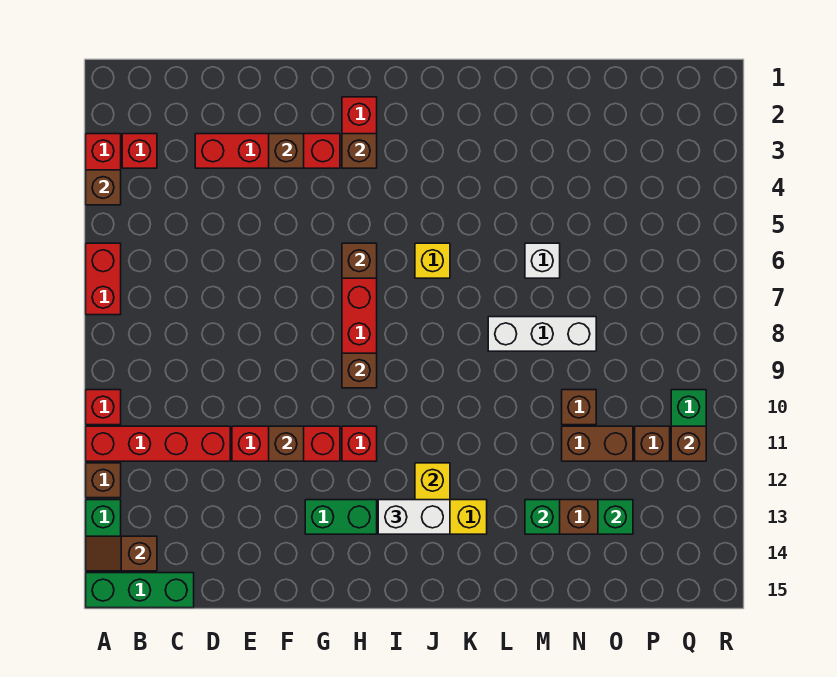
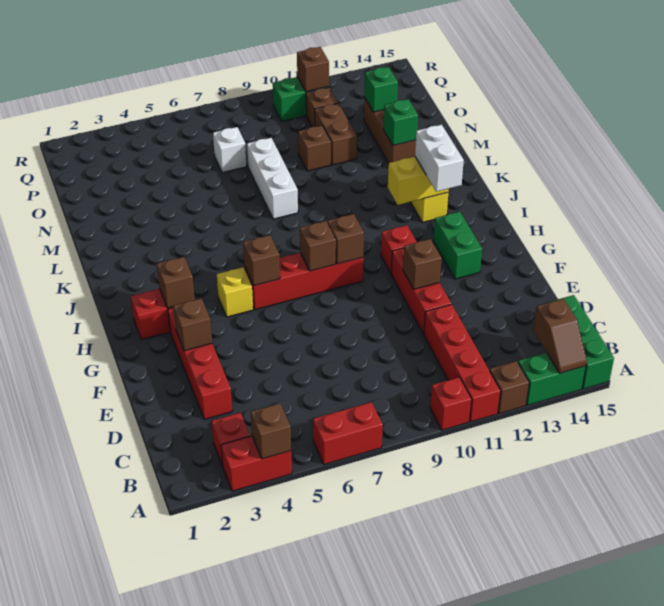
none -> brown brick H8 level 2
yellow brick J6 level 1 -> yellow brick H5 level 1
white brick M6 level 1 -> white brick O7 level 1

